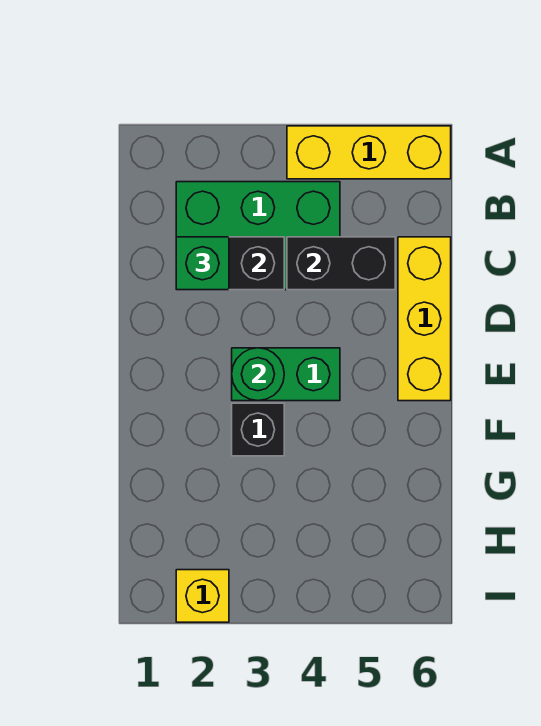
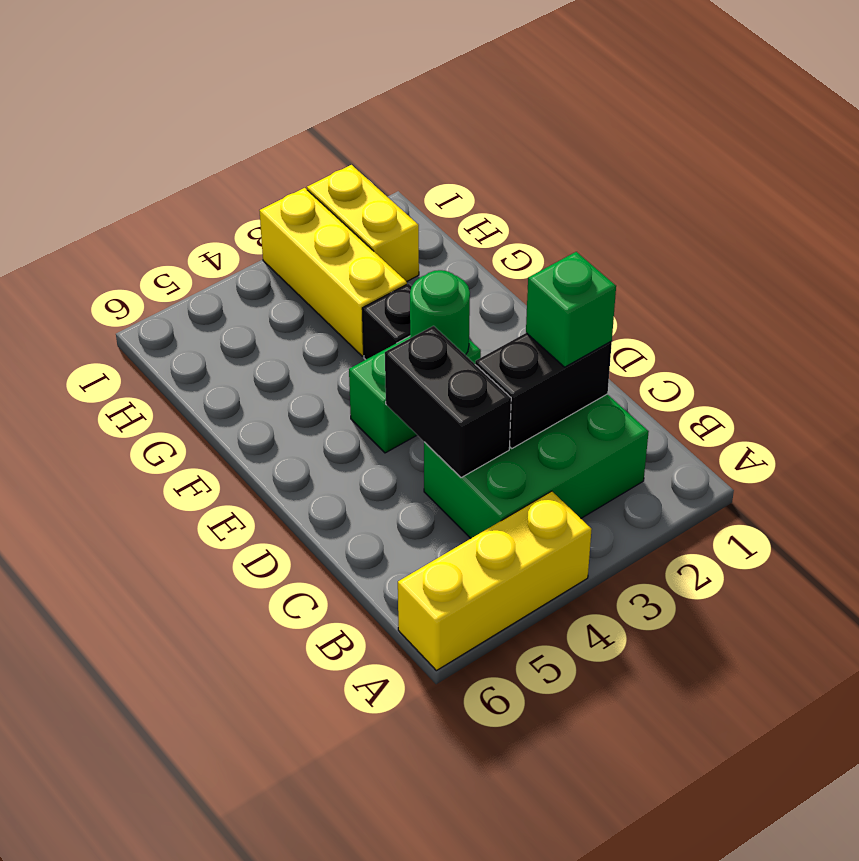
black brick C4:C5 level 2 -> black brick C4:D4 level 2
yellow brick C6:E6 level 1 -> yellow brick G3:I3 level 1
yellow brick I2 level 1 -> yellow brick H2:I2 level 1

